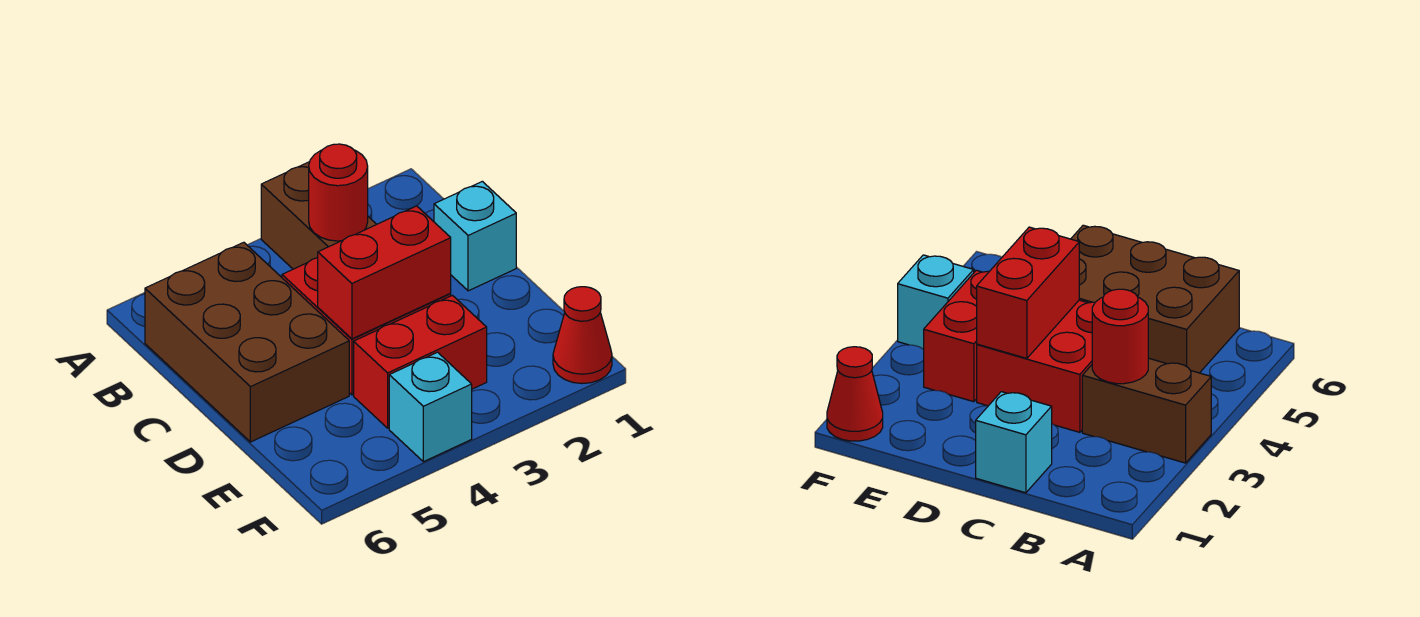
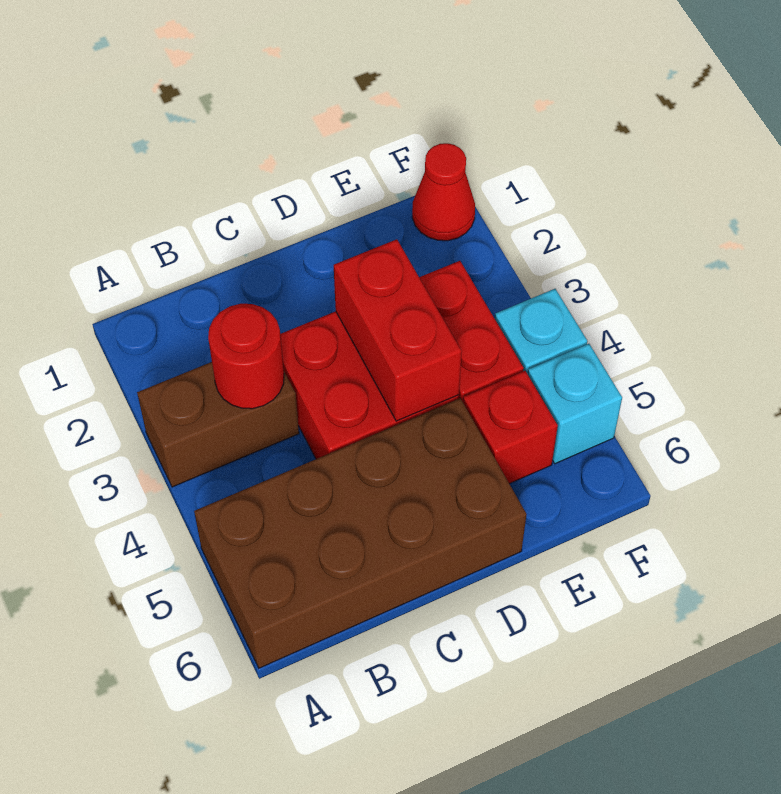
brown brick B5:D6 level 1 -> brown brick A5:D6 level 1
cyan brick C1 level 1 -> cyan brick F5 level 1
none -> red brick E5 level 1

